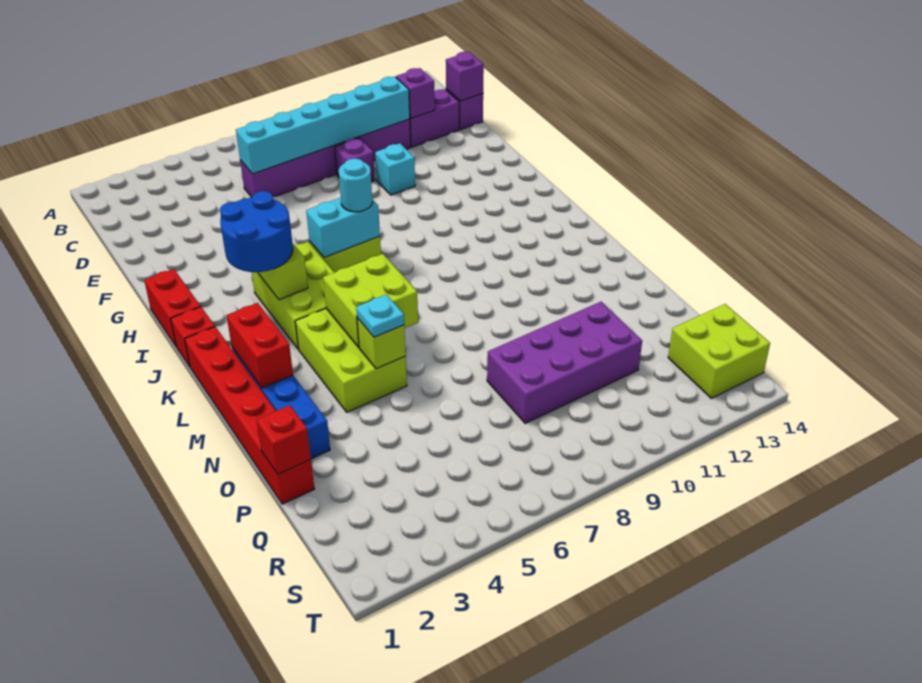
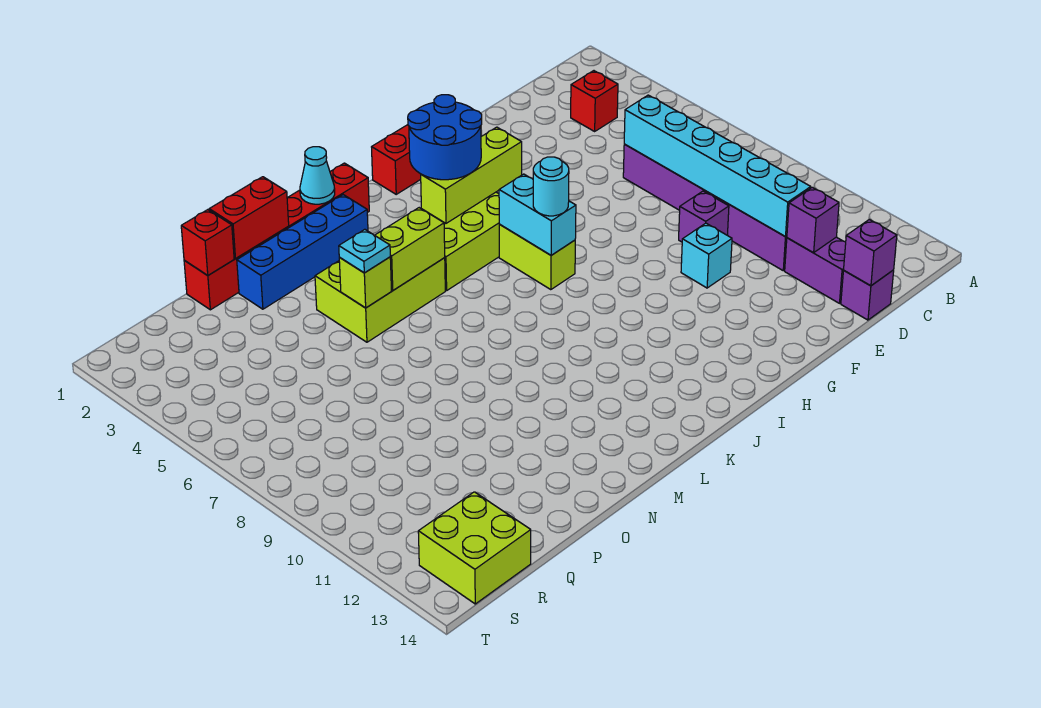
red brick J1 level 1 -> red brick C3 level 1
none -> cyan cone L1 level 2
red brick L2:M2 level 2 -> red brick N1:O1 level 2
lime brick L5:M6 level 2 -> lime brick L5:M5 level 2
purple brick P8:Q11 level 1 -> none

